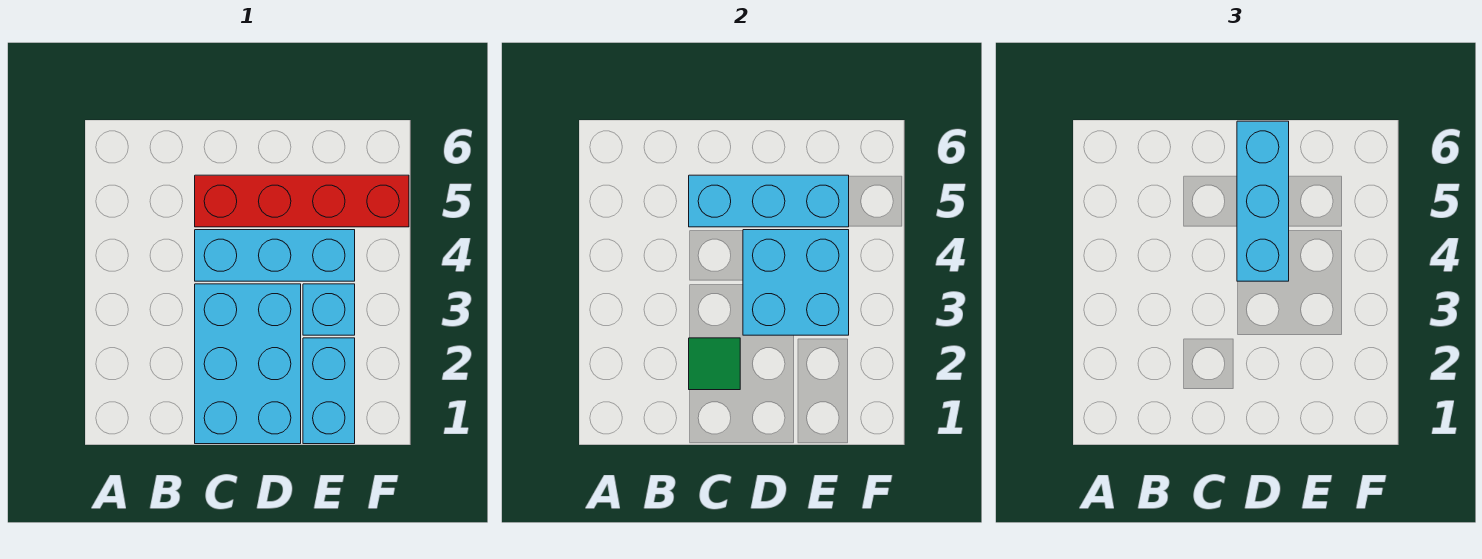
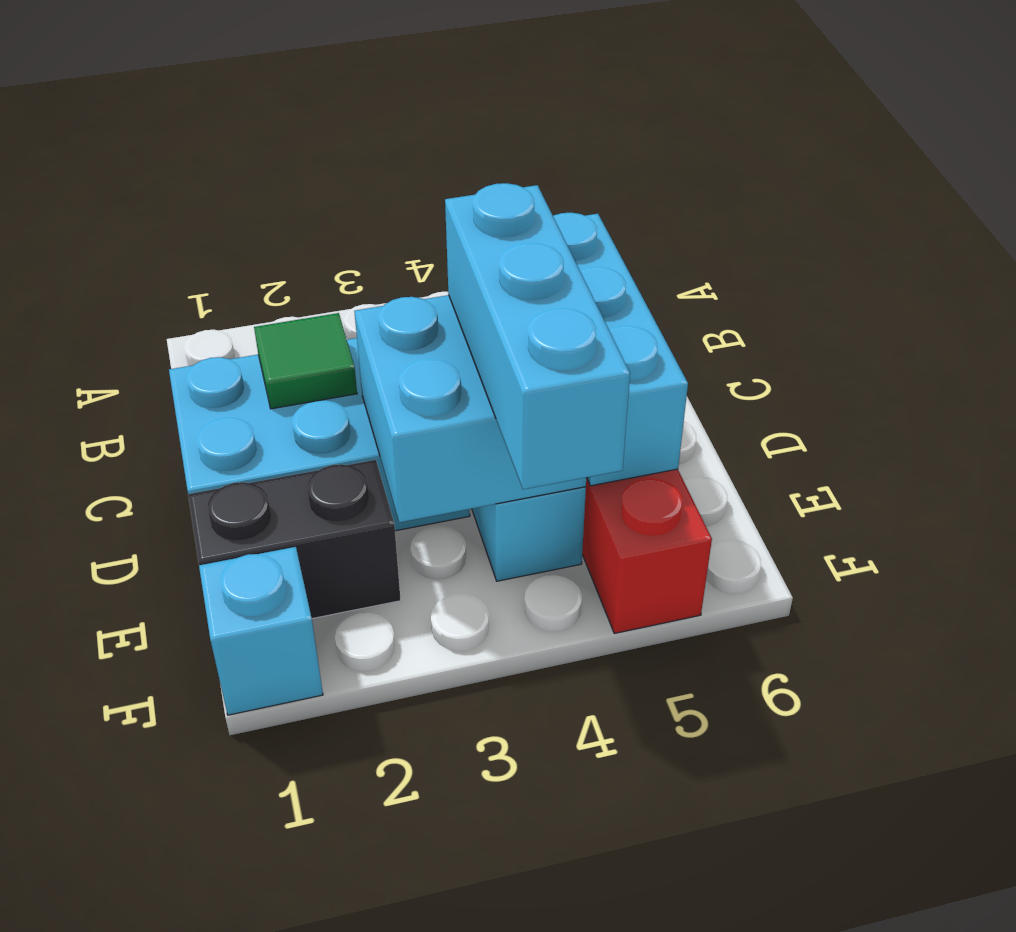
cyan brick D4:D6 level 3 -> cyan brick D4:F4 level 3
cyan brick E1:E2 level 1 -> black brick E1:E2 level 1
cyan brick E3 level 1 -> cyan brick F1 level 1

